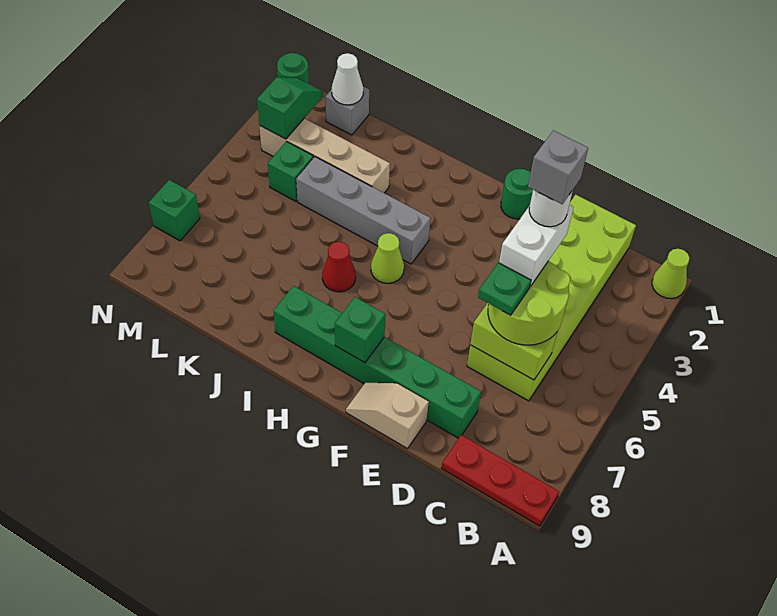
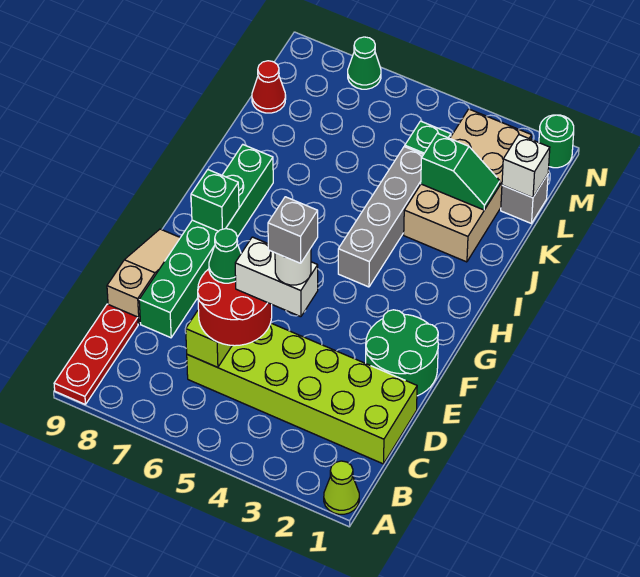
lime round brick C5:D6 level 3 -> red round brick C5:D6 level 3
green plate D6 level 4 -> green cone D6 level 4
tan slope E9:F9 level 1 top E -> tan slope D9:F9 level 1 top D
green round brick F1 level 1 -> green round brick E1:F2 level 1
lime cone H5 level 1 -> none
red cone I6 level 1 -> red cone L9 level 1
tan brick J3:M3 level 1 -> tan brick J2:M3 level 1
white cone L1 level 2 -> white brick L1 level 2
green slope M2:M3 level 2 top 3 -> green slope K2:K3 level 2 top 3
green brick N7 level 1 -> green cone N7 level 1

